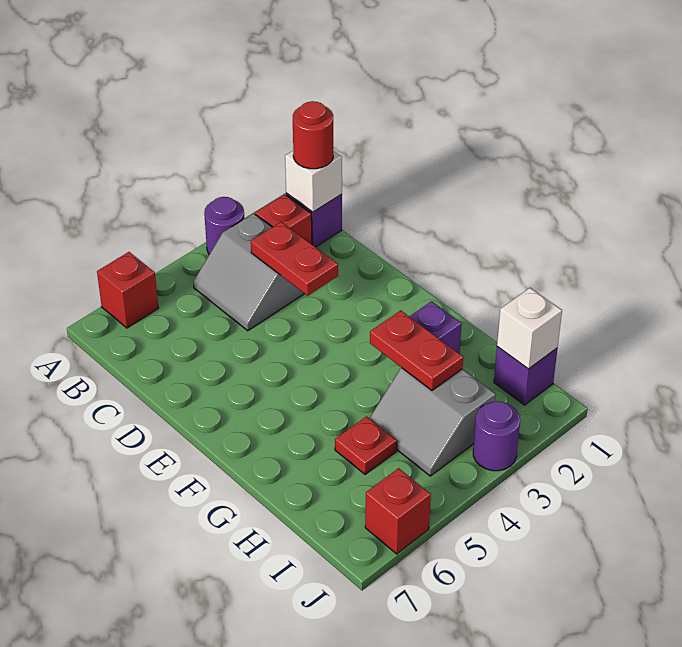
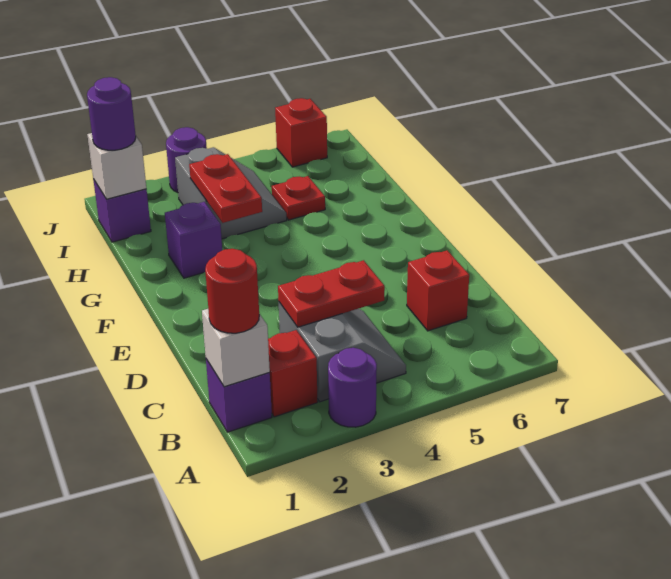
red brick A6 level 1 -> red brick C6 level 1
red plate C3:D3 level 2 -> red plate C3:C4 level 2
none -> purple round brick I1 level 3

